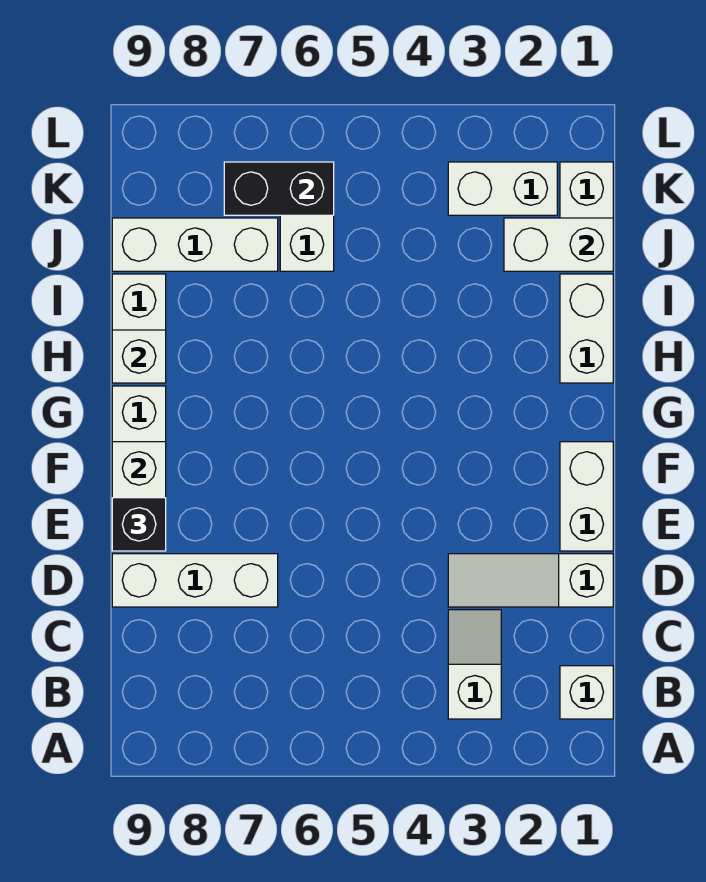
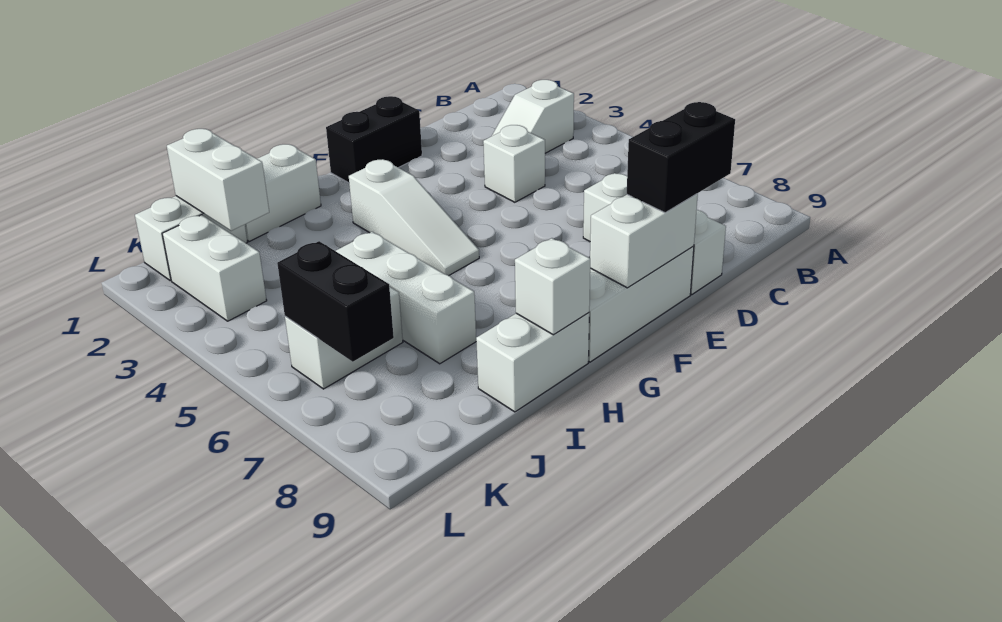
white brick B1 level 1 -> white brick D4 level 1
white slope D1:D3 level 1 top 1 -> white slope G3:G5 level 1 top 3
white brick E1:F1 level 1 -> black brick E1:F1 level 1
black brick E9 level 3 -> black brick D9:E9 level 3
white brick J7:J9 level 1 -> white brick I5:I7 level 1

